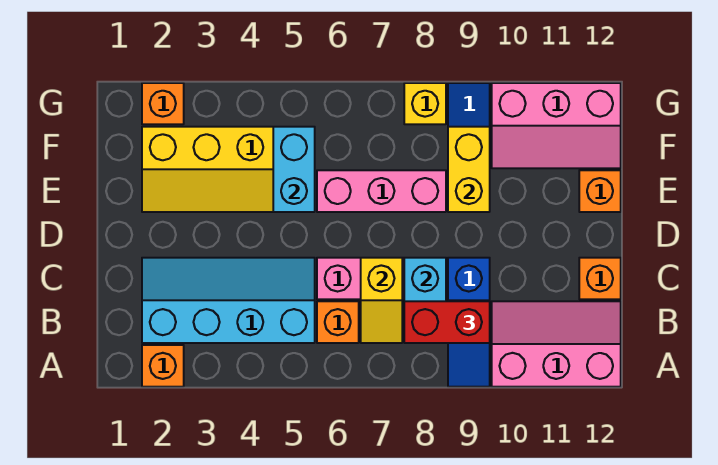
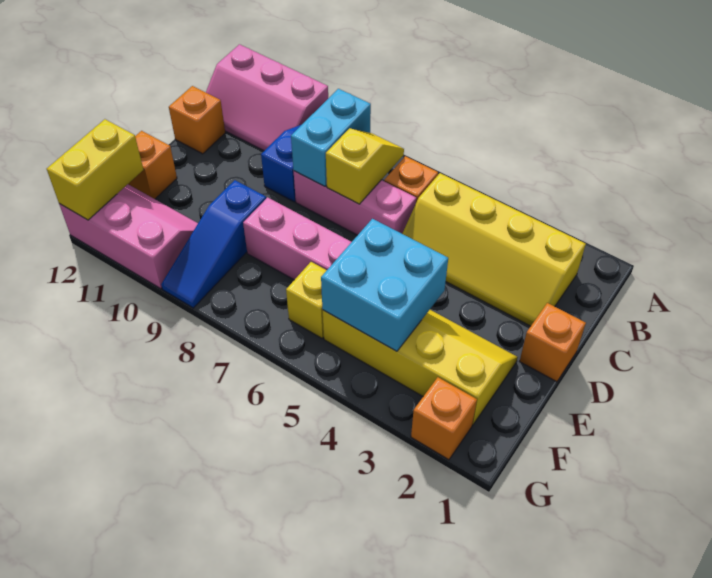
orange brick A2 level 1 -> orange brick D1 level 1
cyan slope B2:C5 level 1 top B -> yellow slope B2:C5 level 1 top B
red brick B8:B9 level 3 -> none
cyan brick E5:F5 level 2 -> cyan brick E4:F5 level 2
yellow brick E9:F9 level 2 -> yellow brick F12:G12 level 2
yellow brick G8 level 1 -> yellow brick F6 level 1

